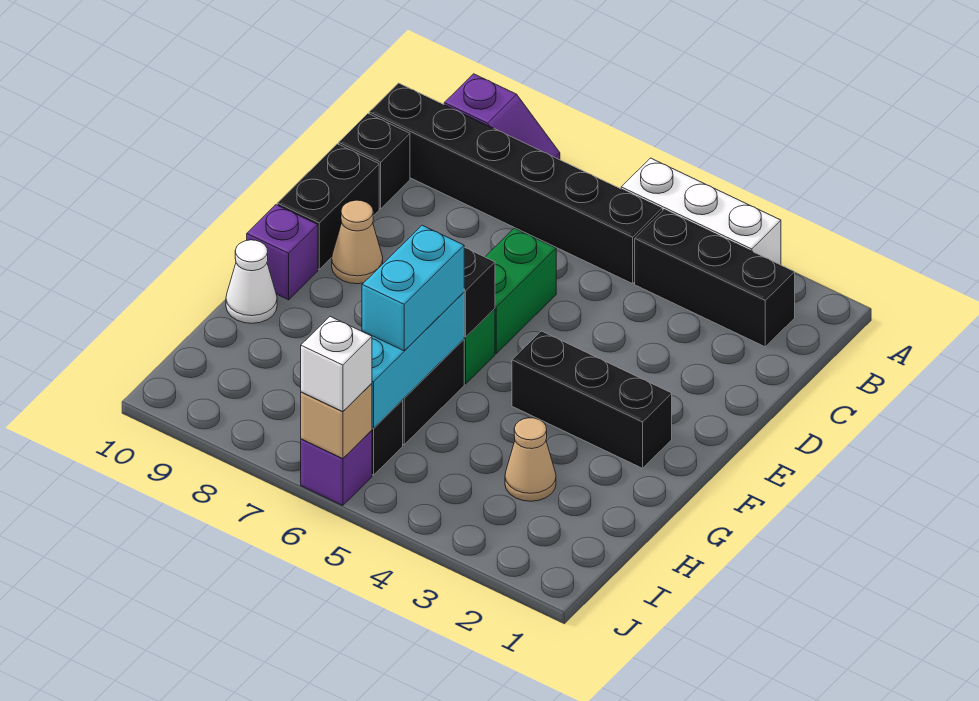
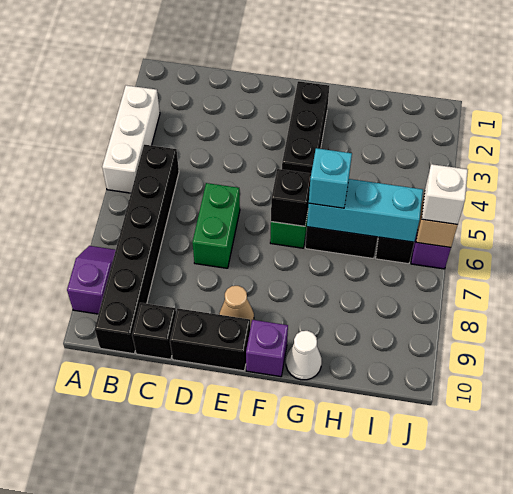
black brick B2:B4 level 1 -> none
green brick D6:E6 level 1 -> green brick D6:D7 level 1
cyan brick G6:H6 level 3 -> cyan brick G6 level 3
tan cone H3 level 1 -> none

